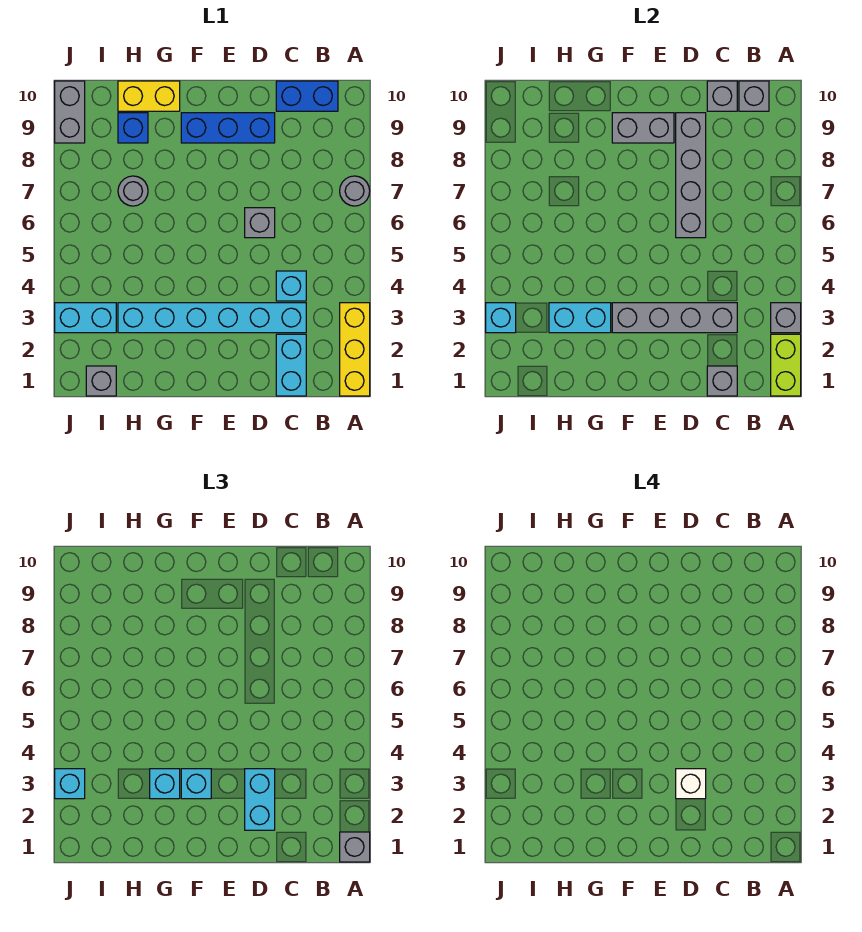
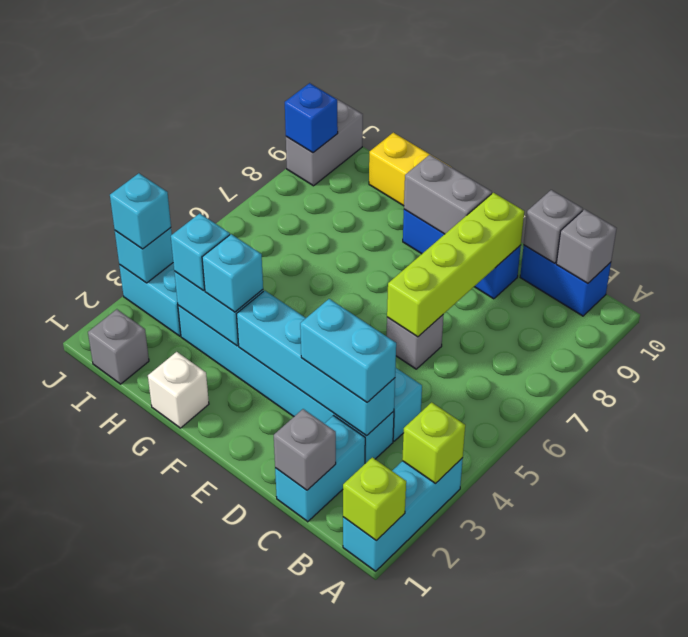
yellow brick A1:A3 level 1 -> cyan brick A1:A3 level 1
lime brick A1:A2 level 2 -> lime brick A1 level 2
grey brick A1 level 3 -> none
grey brick A3 level 2 -> lime brick A3 level 2
grey round brick A7 level 1 -> none
grey brick C3:F3 level 2 -> cyan brick C3:F3 level 2
cyan brick D2:D3 level 3 -> cyan brick C3:D3 level 3
white brick D3 level 4 -> white brick G1 level 1
grey brick D6:D9 level 2 -> lime brick D6:D9 level 2
cyan brick F3 level 3 -> cyan brick H3 level 3
grey round brick H7 level 1 -> none
blue brick H9 level 1 -> blue brick J9 level 2

